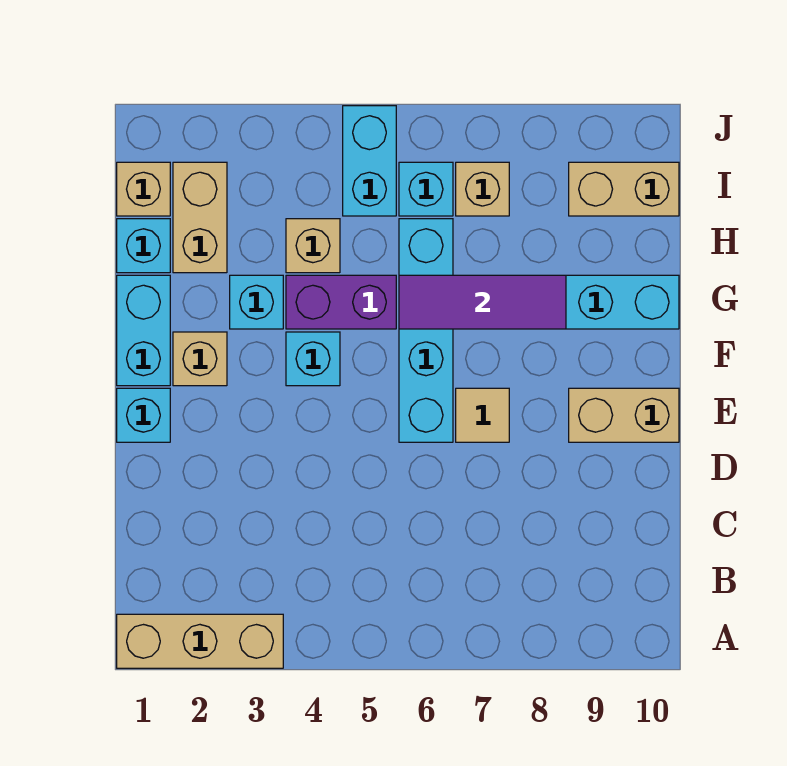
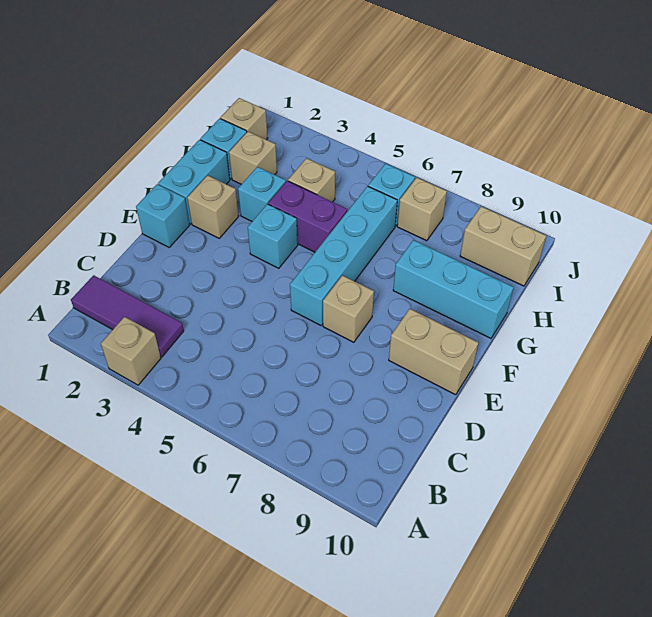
tan brick A1:A3 level 1 -> tan brick A3 level 1
tan tile E7 level 1 -> tan brick E7 level 1
purple tile G6:G8 level 2 -> purple tile B1:B3 level 1
tan brick H2:I2 level 1 -> tan brick H2 level 1
cyan brick I5:J5 level 1 -> none

